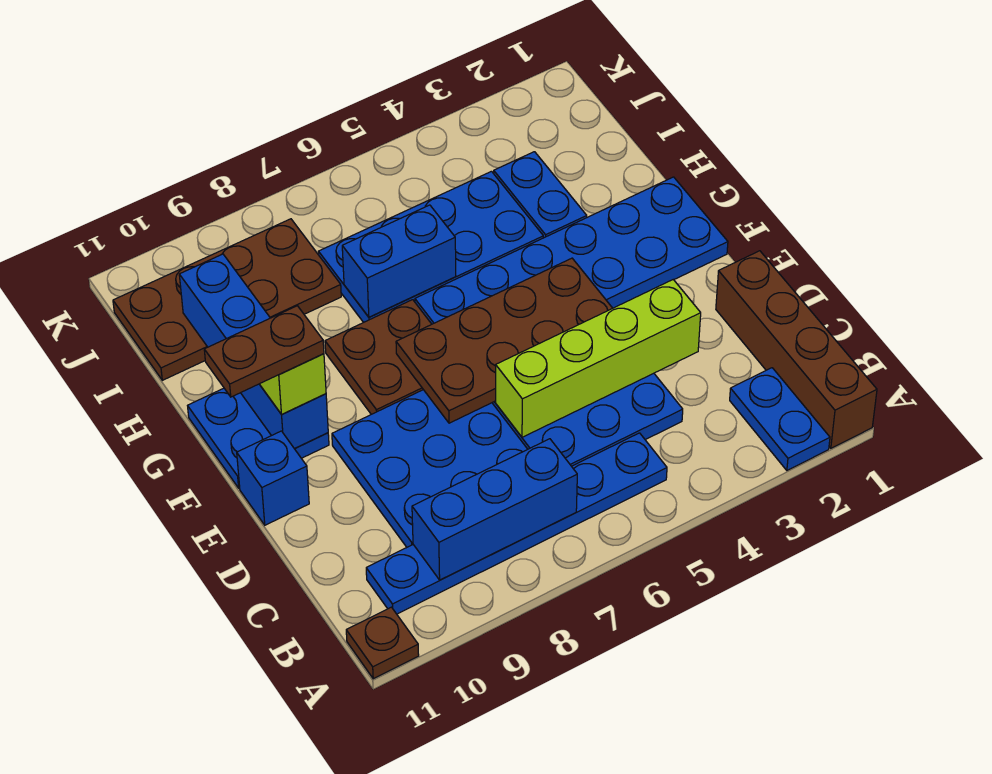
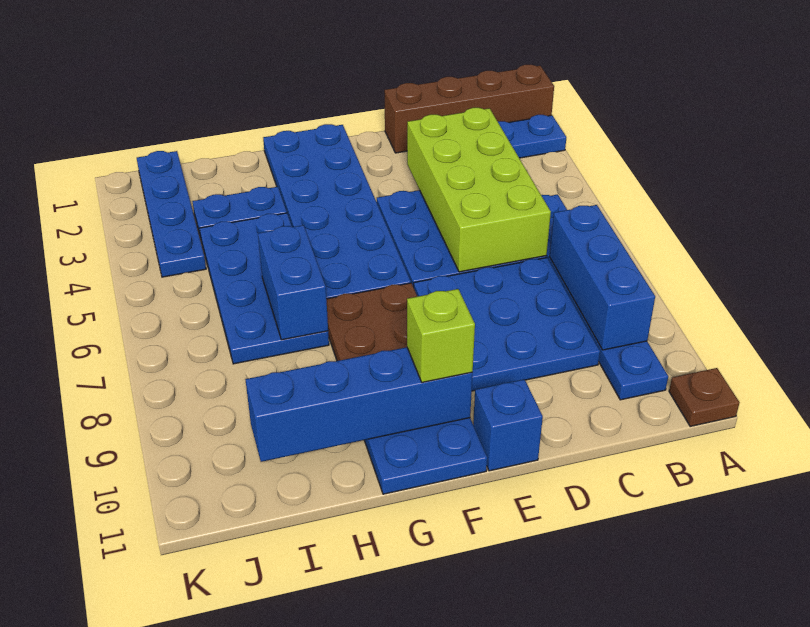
lime brick D3:D6 level 2 -> lime brick C3:D6 level 2
brown plate E4:F7 level 2 -> none
brown plate F10:F11 level 4 -> none
brown plate I8:J11 level 1 -> none
none -> blue plate J1:J4 level 1

